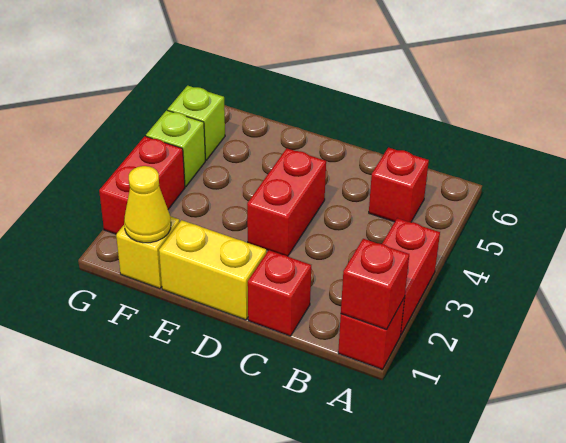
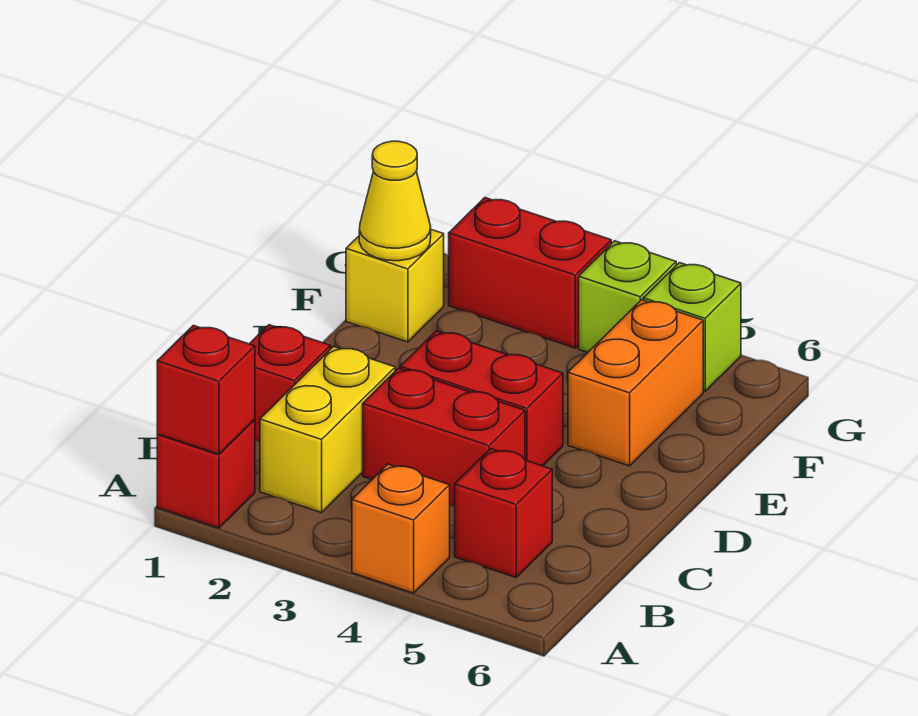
red brick A2:A3 level 1 -> red brick C3:C4 level 1
none -> orange brick A4 level 1
yellow brick D1:E1 level 1 -> yellow brick B2:C2 level 1
none -> orange brick E5:F5 level 1

